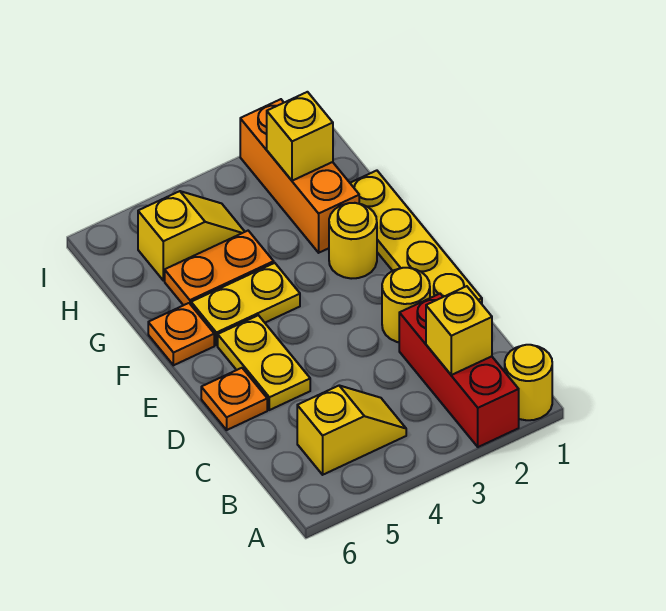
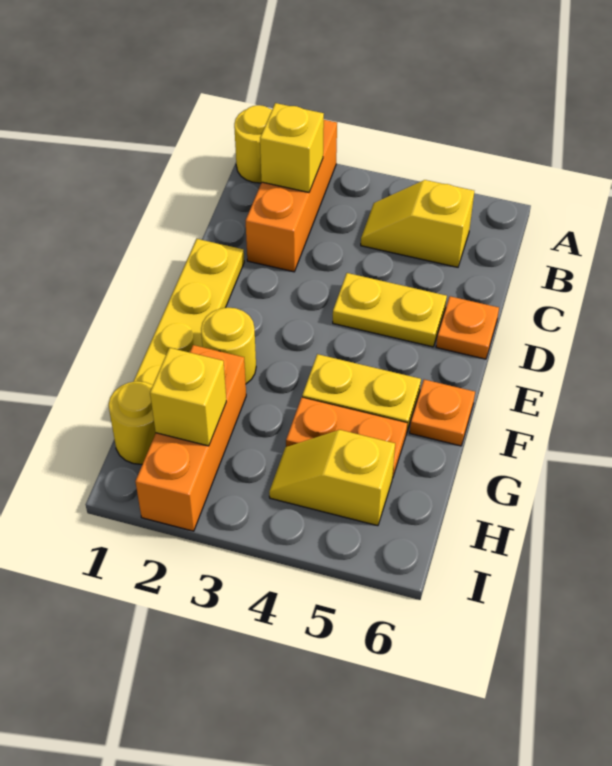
red brick A2:C2 level 1 -> orange brick A2:C2 level 1
yellow round brick D2 level 1 -> yellow round brick H1 level 1
yellow plate D5:E5 level 1 -> yellow plate D4:D5 level 1

